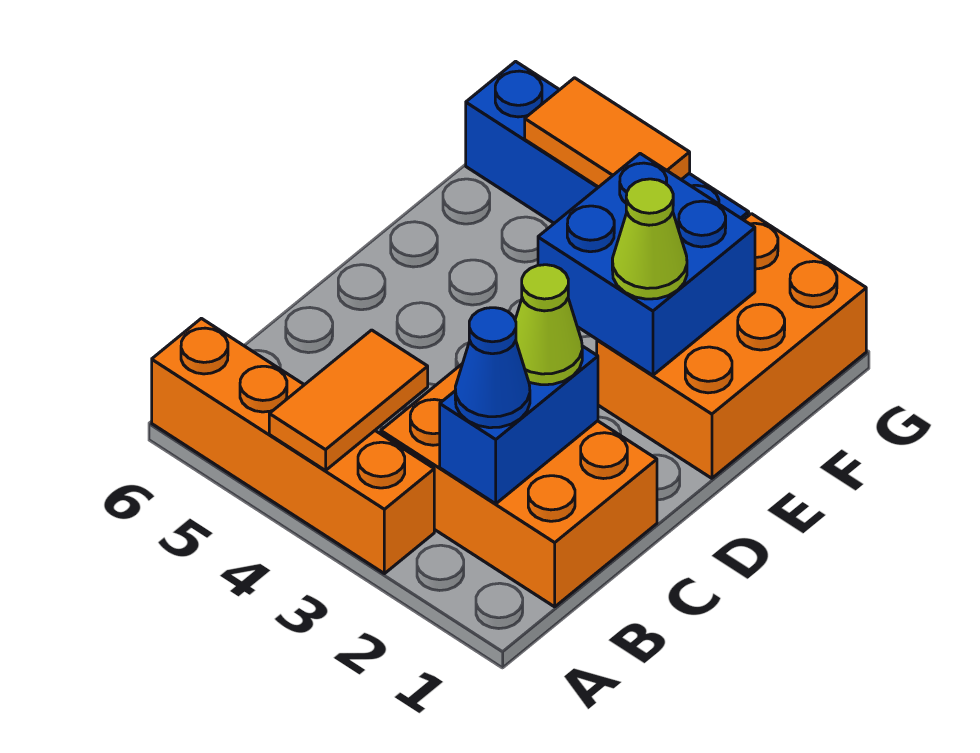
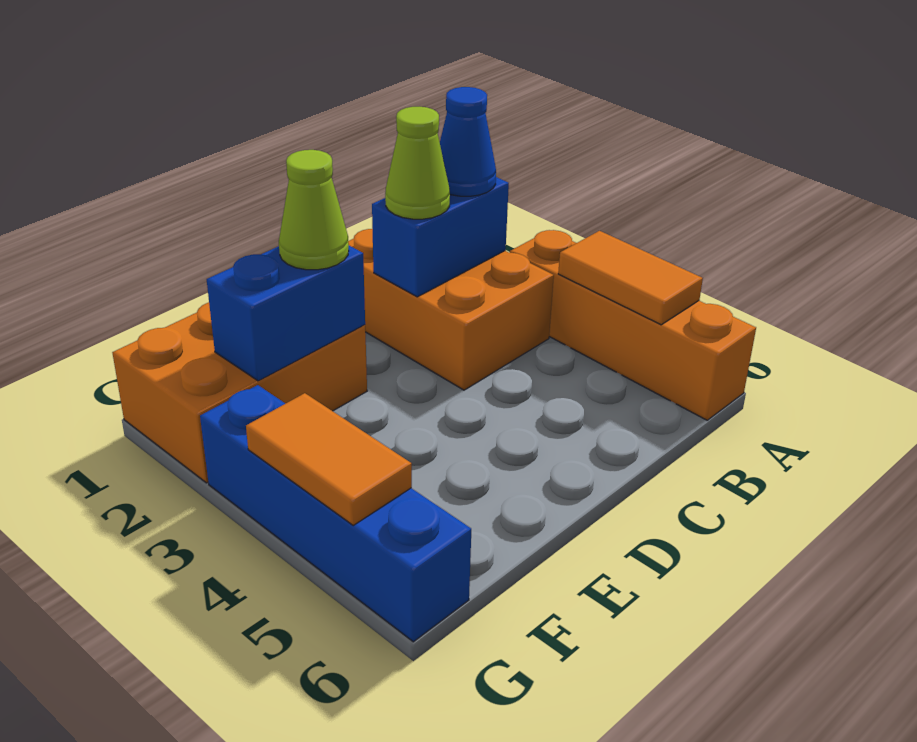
orange tile A4:B4 level 2 -> orange tile A4:A5 level 2
blue brick E2:F3 level 2 -> blue brick E2:F2 level 2

